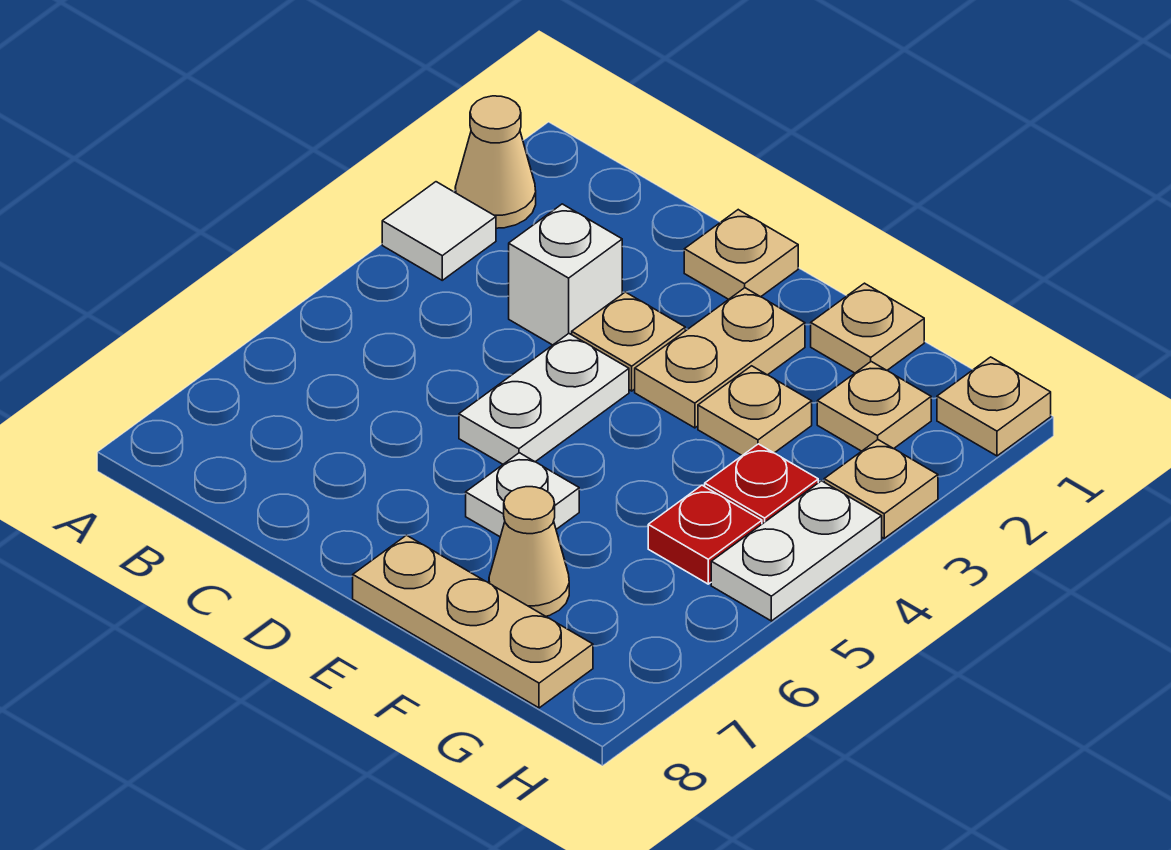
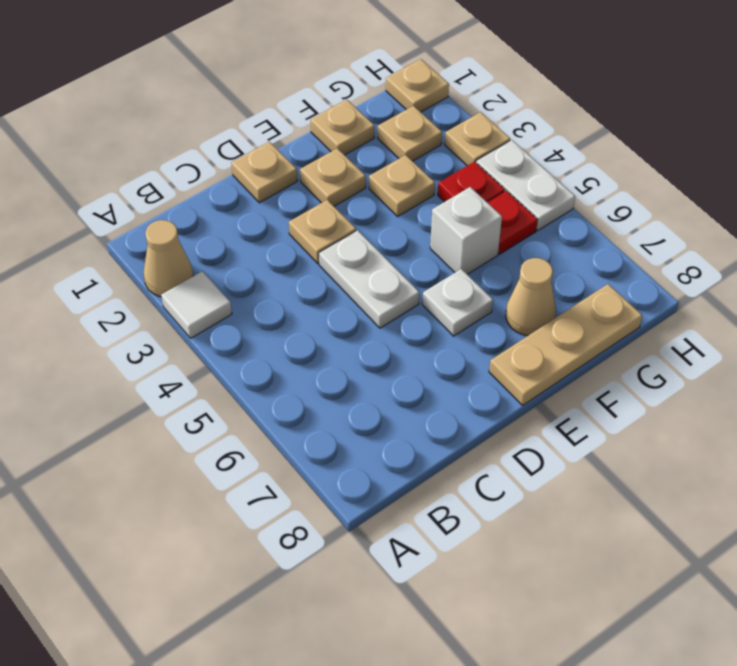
white brick C3 level 1 -> white brick F5 level 1
tan plate E2:E3 level 1 -> tan plate E2 level 1

